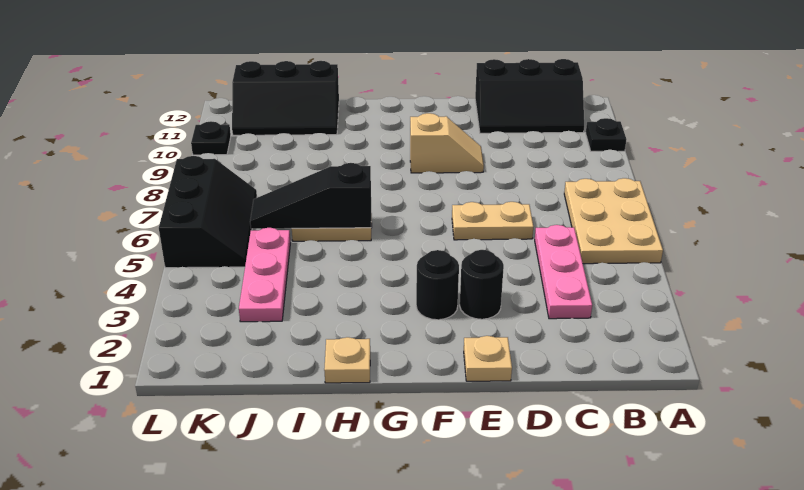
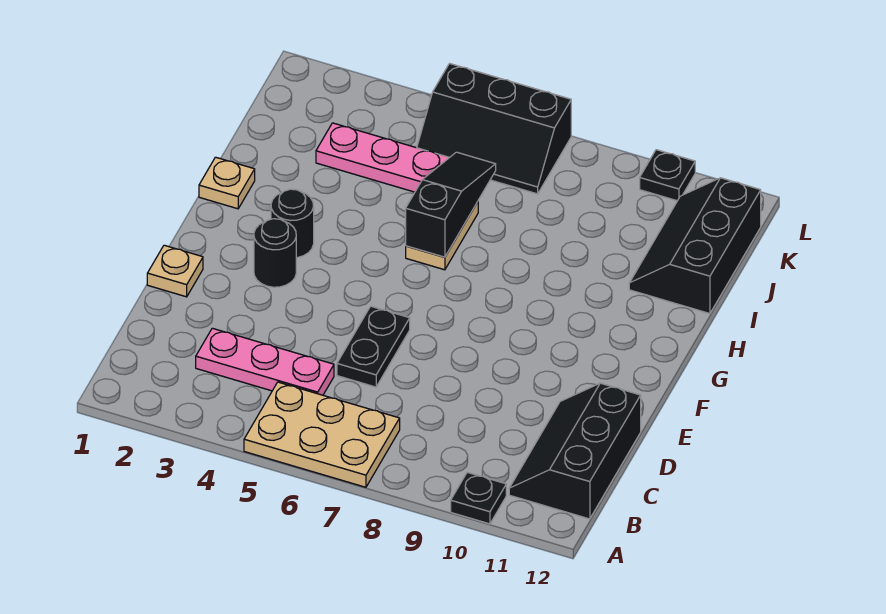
tan plate D6:E6 level 1 -> black plate D6:E6 level 1
black round brick E3 level 1 -> black round brick G3 level 1
tan slope E9:F9 level 1 top F -> none

